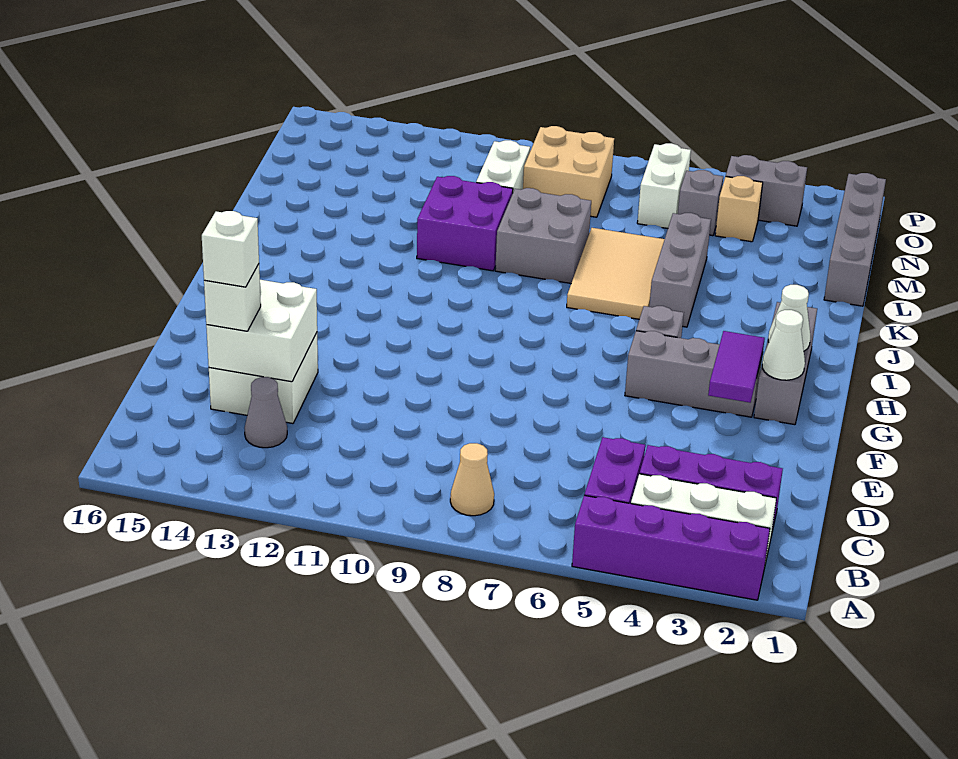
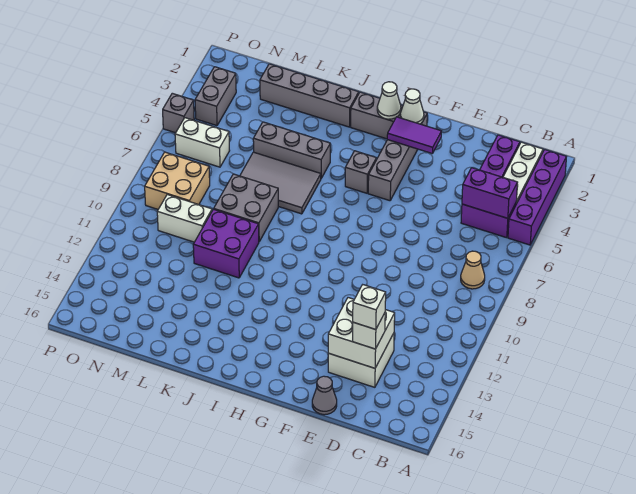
none -> purple brick B5:C5 level 2
grey cone C13 level 1 -> grey cone E16 level 1
tan tile J6:L7 level 1 -> grey tile J6:L7 level 1
grey brick L1:O1 level 1 -> grey brick J2:M2 level 1
tan brick N4 level 1 -> none
grey brick N5 level 1 -> grey brick P5 level 1

